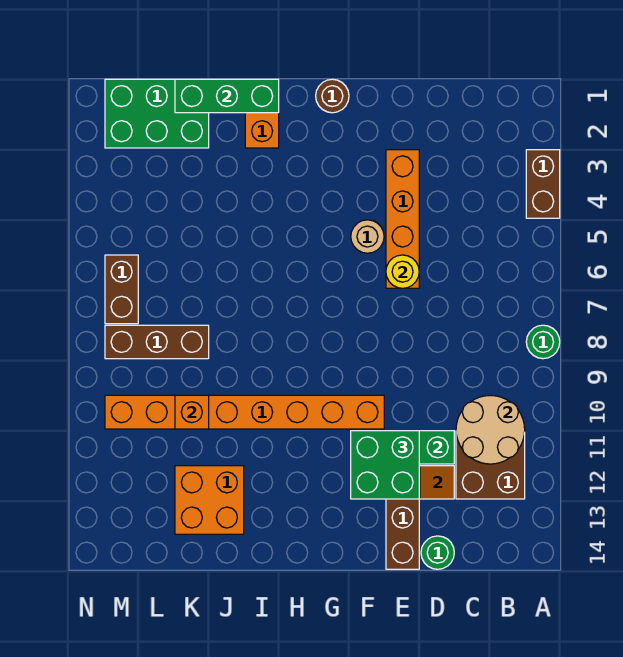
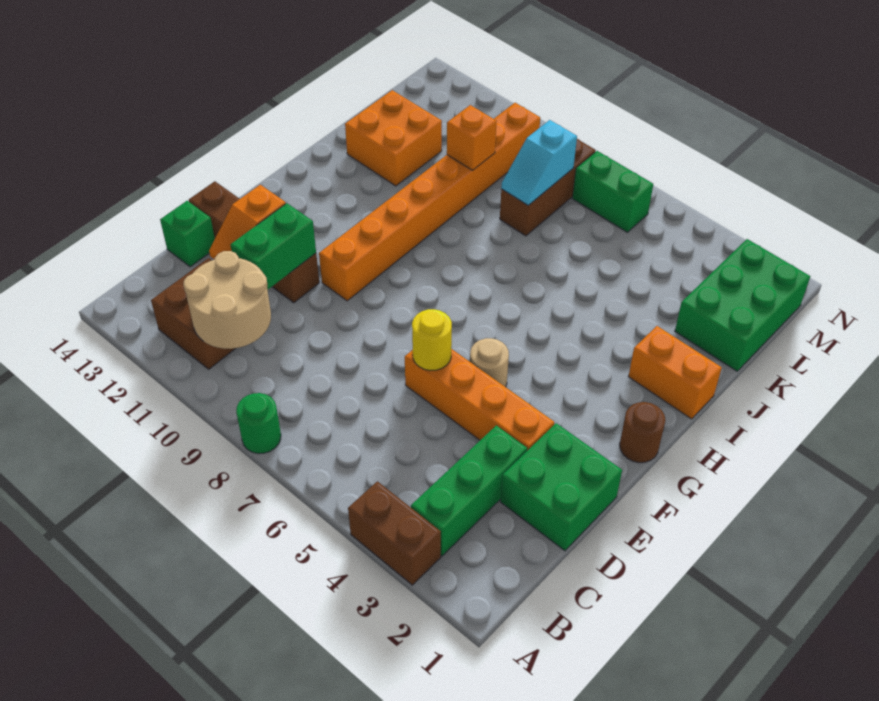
green round brick D14 level 1 -> green brick D14 level 1
green brick E11:F12 level 3 -> green brick D1:E2 level 1
green brick I1:K1 level 2 -> green brick B3:D3 level 1
none -> cyan slope K8:L8 level 2 top L
brown brick M6:M7 level 1 -> green brick M6:M7 level 1

